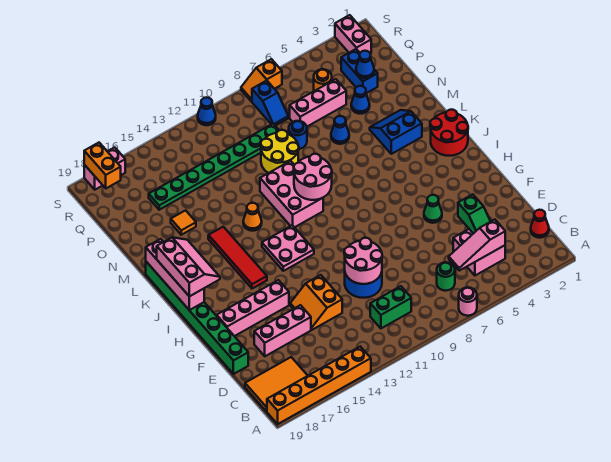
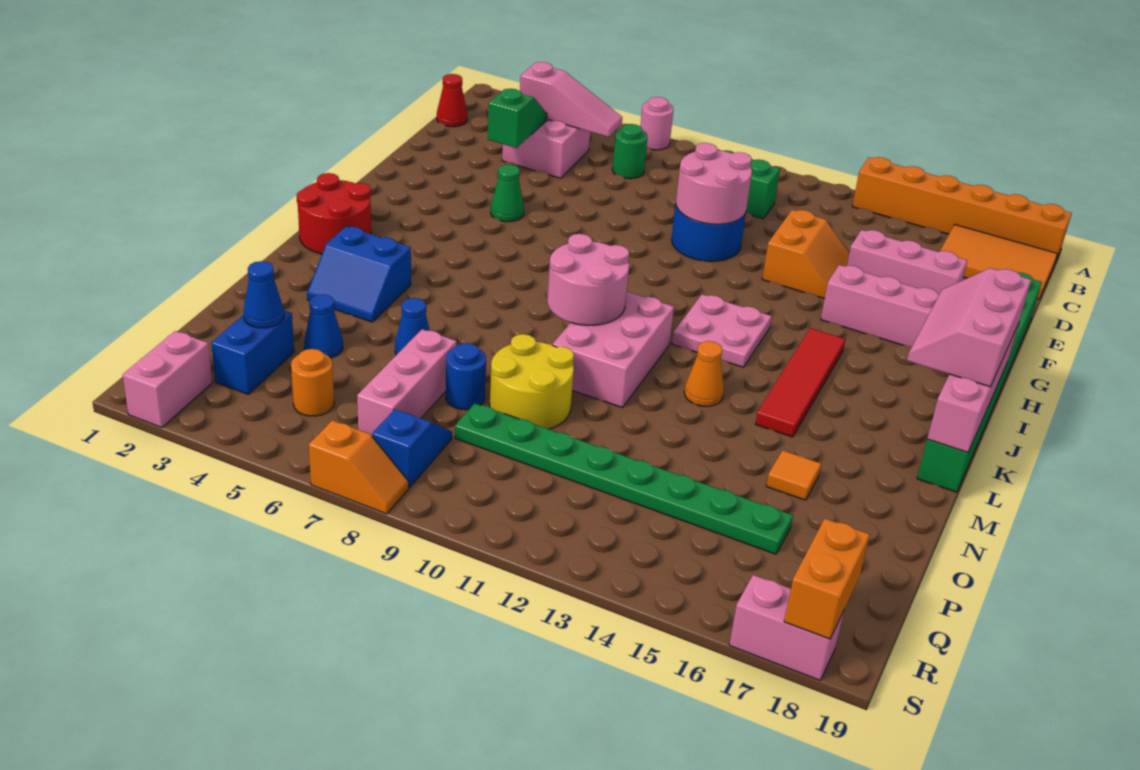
pink brick P5:P7 level 1 -> pink brick O7:Q7 level 1
blue cone S11 level 1 -> none

